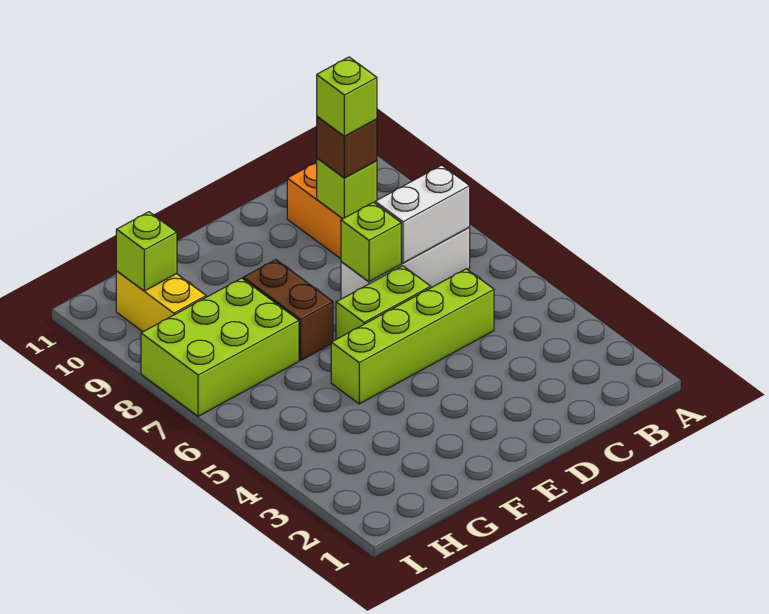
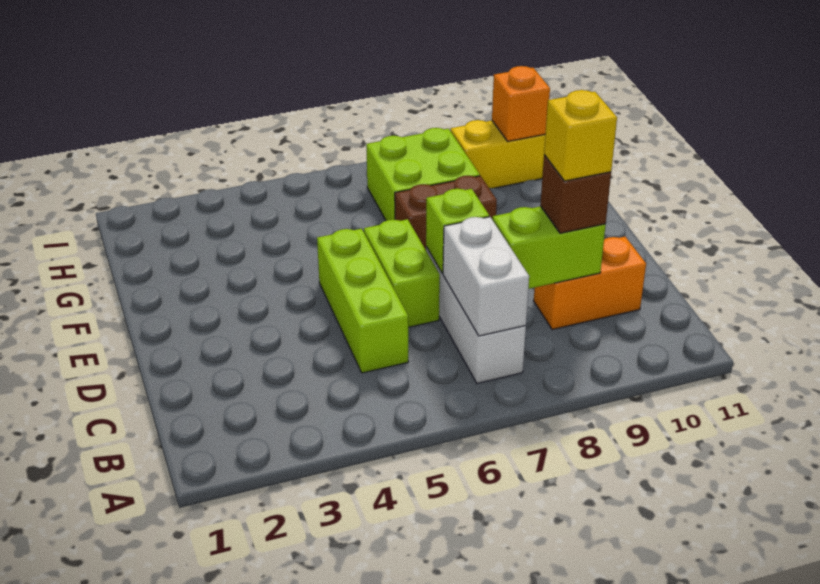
lime brick C5:F5 level 1 -> lime brick C5:E5 level 1
lime brick C9 level 2 -> lime brick C8:C9 level 2
lime brick C9 level 4 -> yellow brick C9 level 4
lime brick G7:I8 level 1 -> lime brick G7:H8 level 1
lime brick H10 level 2 -> orange brick H10 level 2

